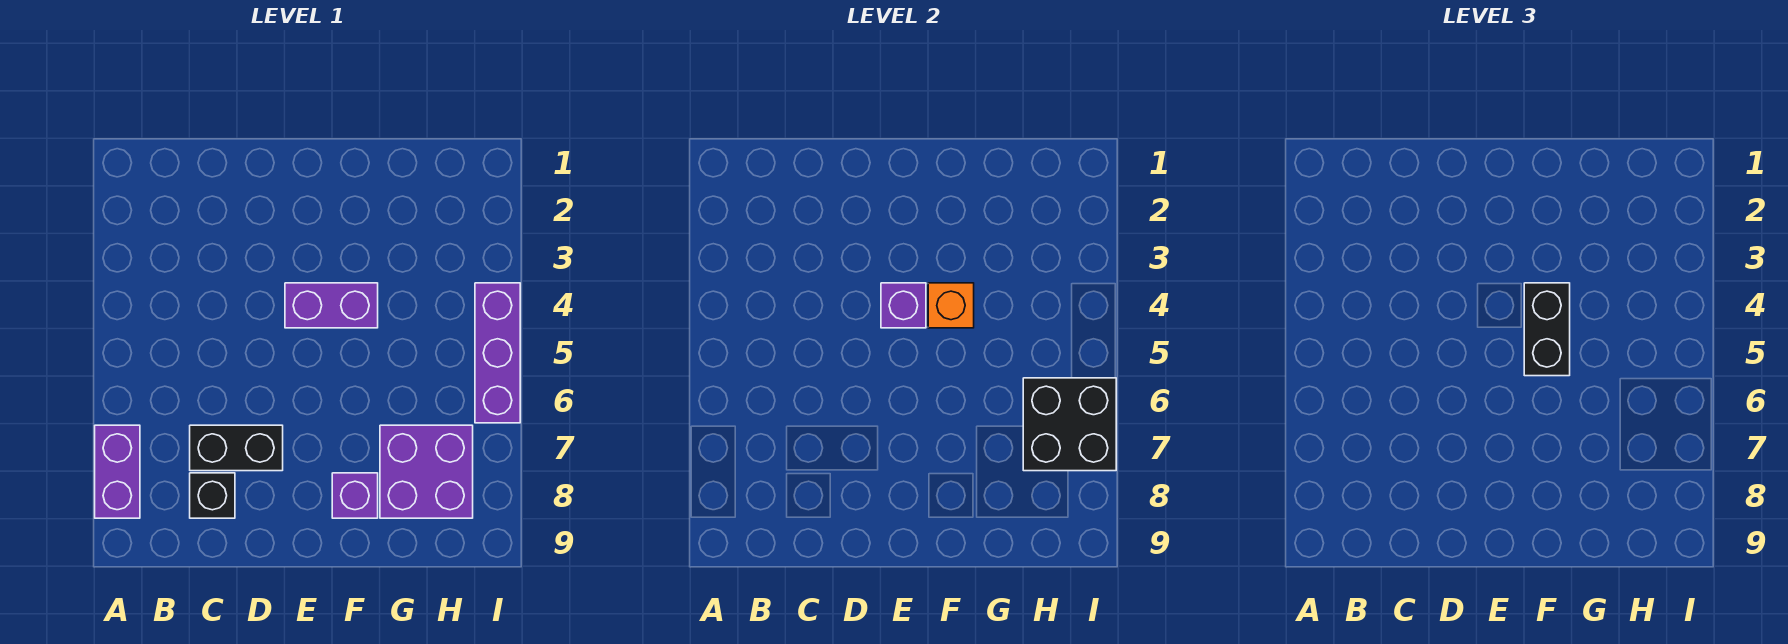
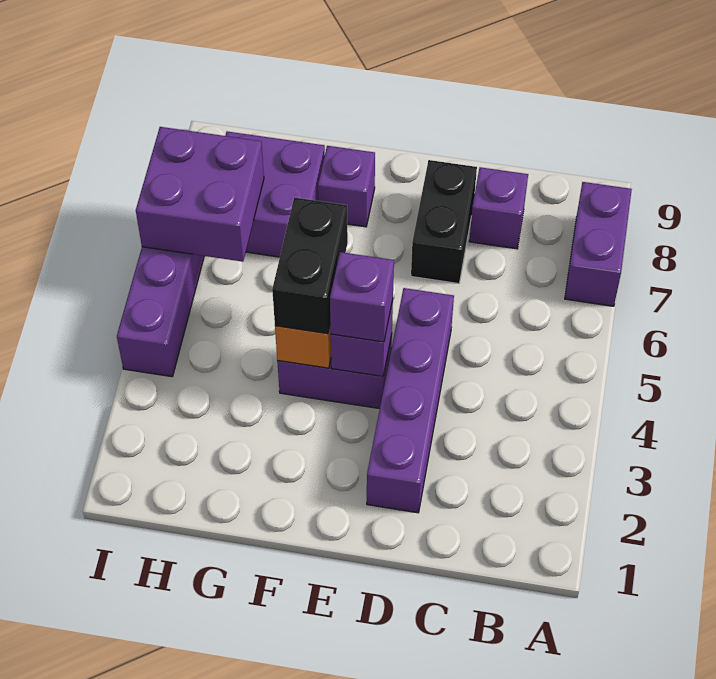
black brick C7:D7 level 1 -> black brick D7:D8 level 1
black brick C8 level 1 -> purple brick C8 level 1
none -> purple brick D2:D5 level 1
none -> purple brick E4 level 3
black brick H6:I7 level 2 -> purple brick H6:I7 level 2

